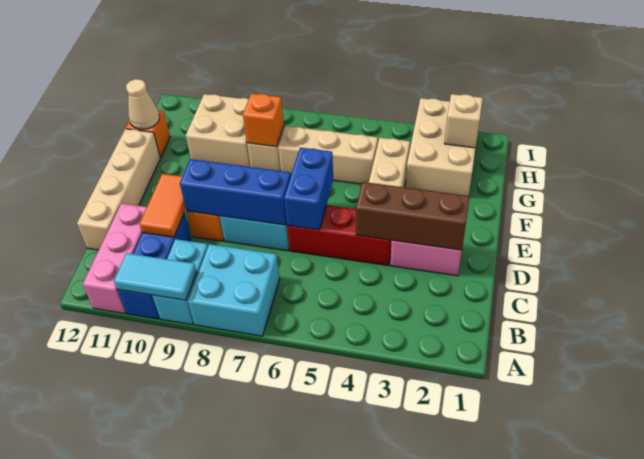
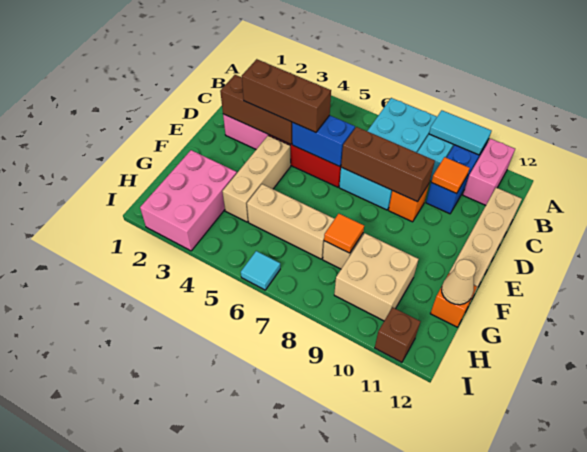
pink brick A11:C11 level 1 -> pink brick A11:B11 level 1
orange tile C10:D10 level 2 -> orange tile C10 level 2
none -> brown brick D3:D5 level 3
blue brick D6:E6 level 2 -> blue brick D5:D6 level 2
blue brick D7:D9 level 2 -> brown brick D7:D9 level 2
tan brick G2:I3 level 1 -> pink brick G2:I3 level 1
orange brick G8 level 2 -> orange tile G8 level 2
tan brick H2 level 2 -> none
none -> cyan tile I6 level 1
none -> brown brick I11 level 1

